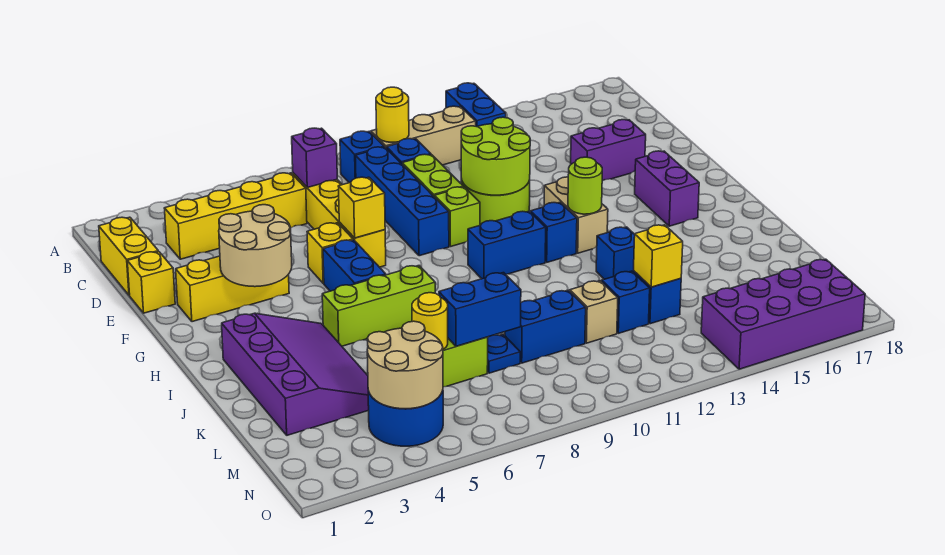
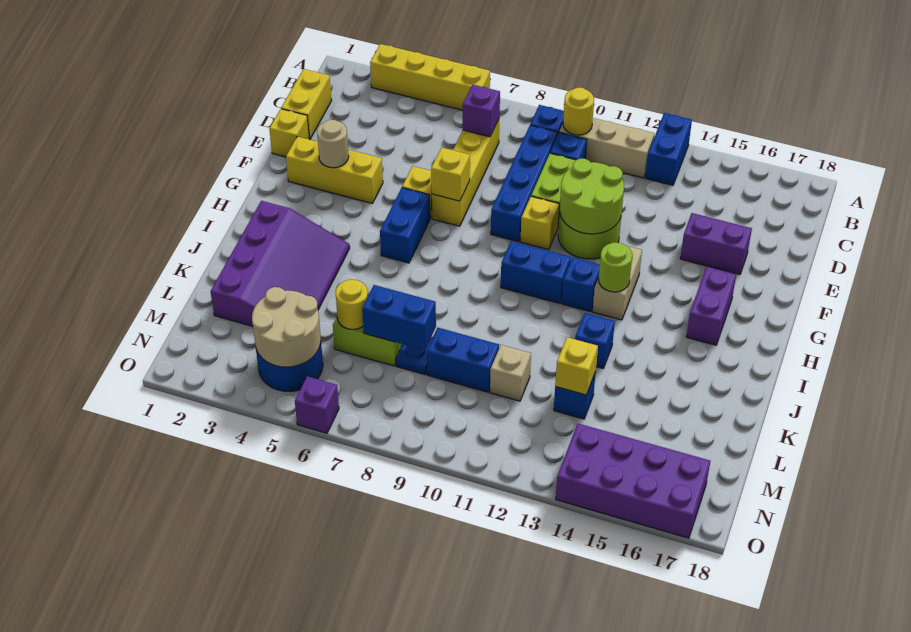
yellow brick C3:C6 level 1 -> yellow brick A3:A6 level 1
tan round brick F3:G4 level 2 -> tan round brick F3 level 2
lime brick F10 level 1 -> yellow brick F10 level 1
lime brick I5:I7 level 1 -> none
blue brick L12 level 1 -> none
none -> purple brick O6 level 1

